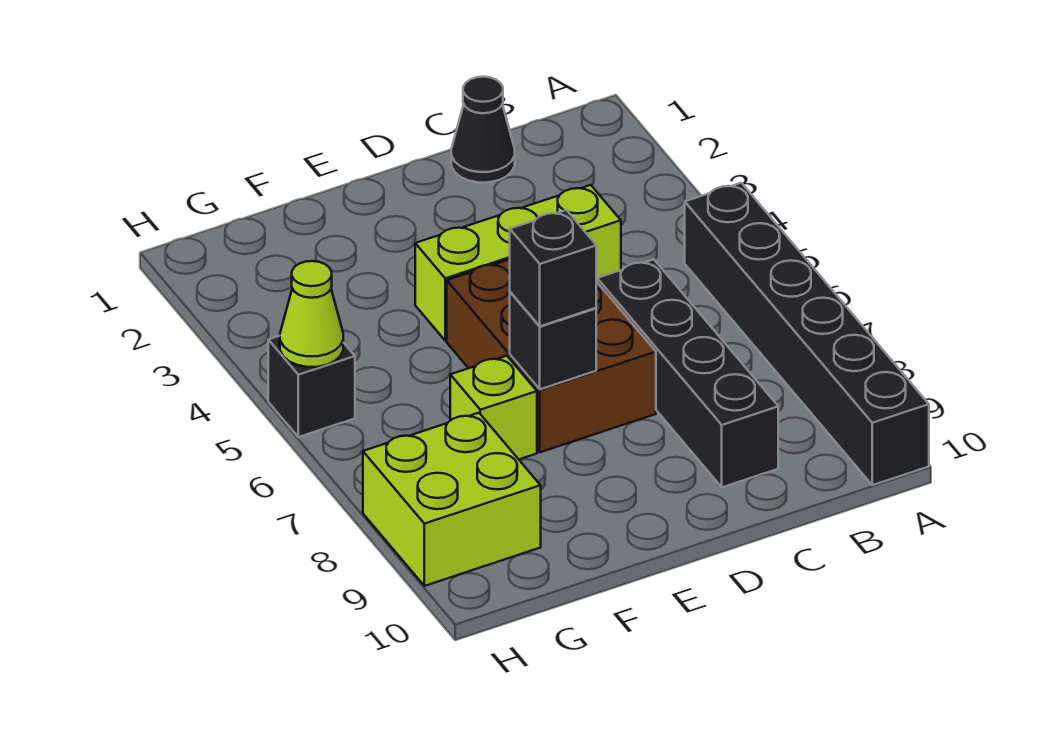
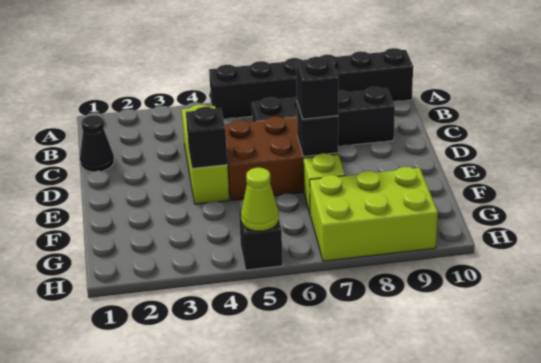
none -> black brick E4 level 2
lime brick G8:H9 level 1 -> lime brick G7:H9 level 1

